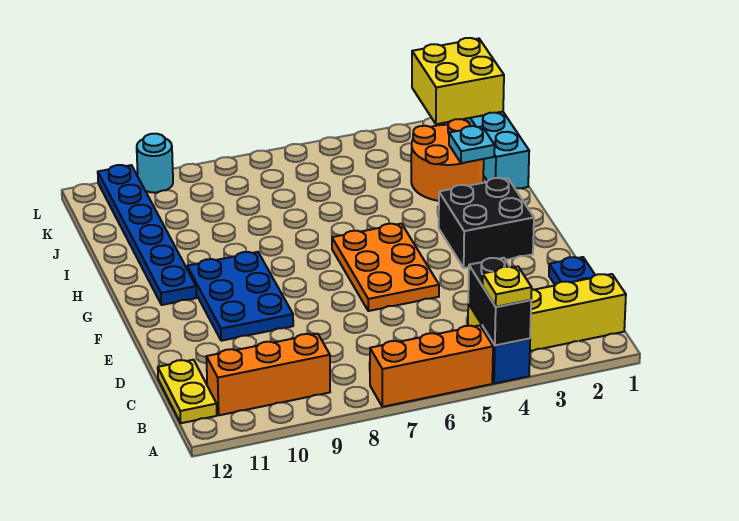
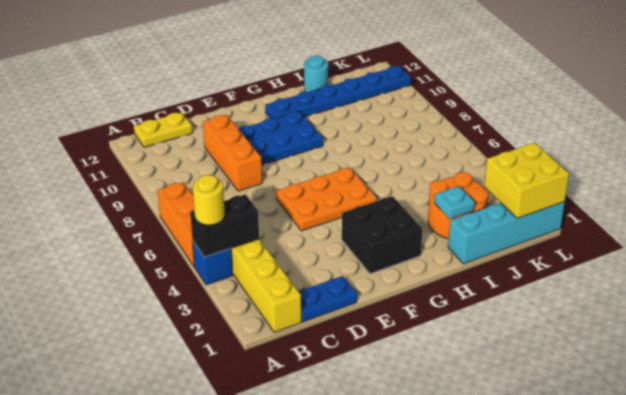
yellow plate A4 level 3 -> yellow round brick A4 level 3
orange brick B9:B11 level 1 -> orange brick D8:D10 level 1
cyan round brick L10 level 1 -> cyan round brick I12 level 1

